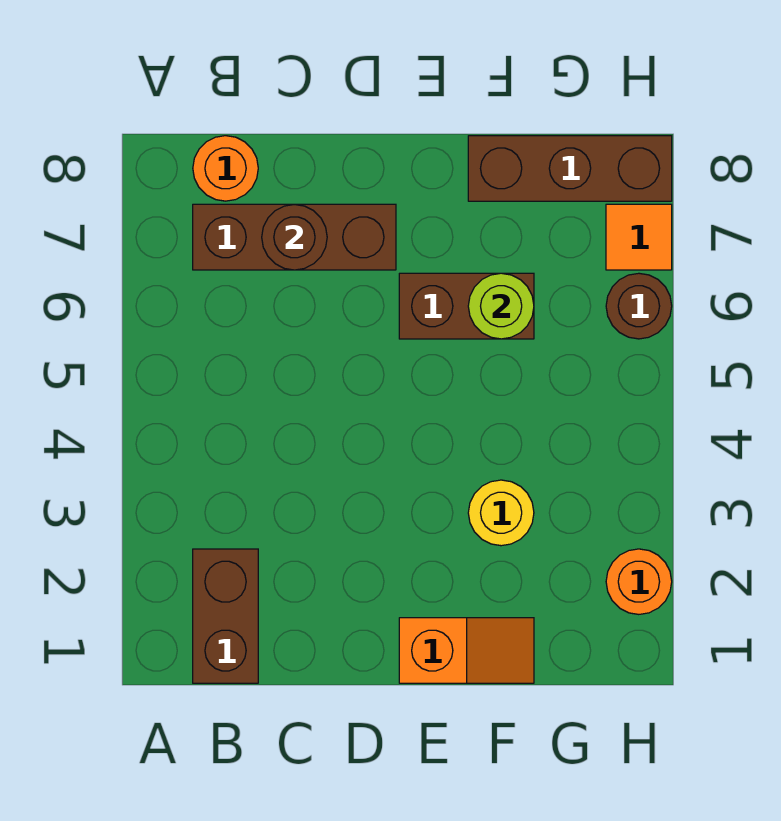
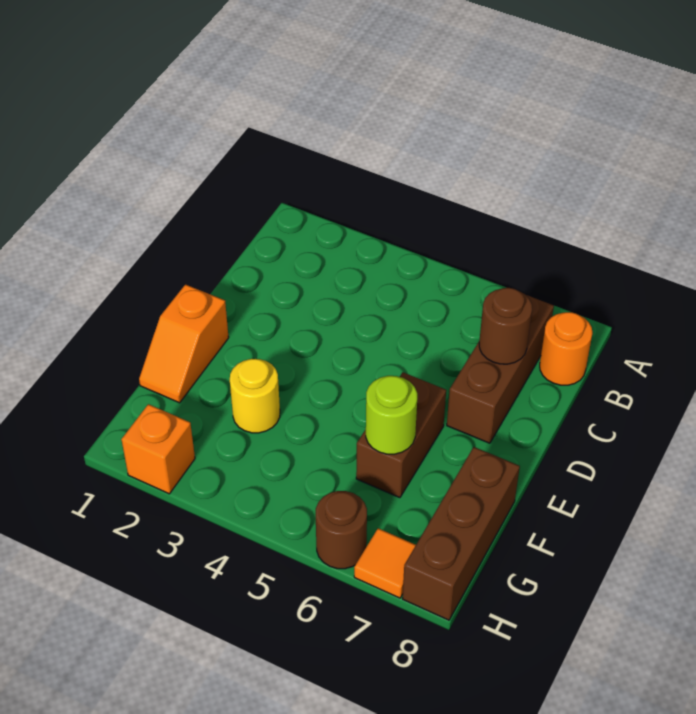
brown brick B1:B2 level 1 -> none
orange round brick H2 level 1 -> orange brick H2 level 1

